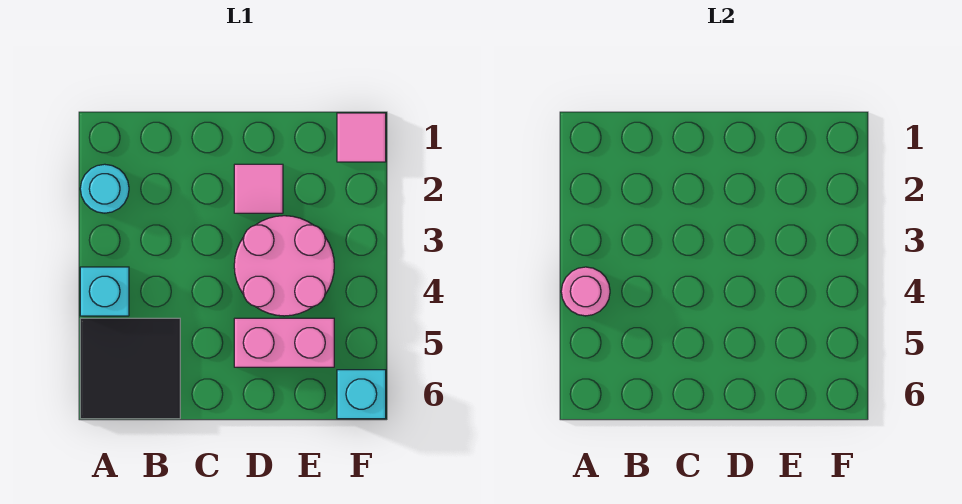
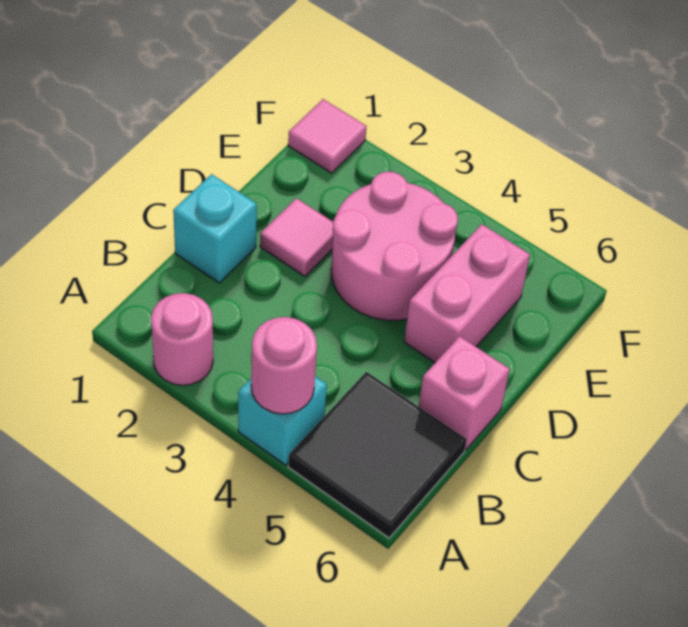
cyan round brick A2 level 1 -> pink round brick A2 level 1
none -> pink brick C6 level 1
cyan brick F6 level 1 -> cyan brick C1 level 1

